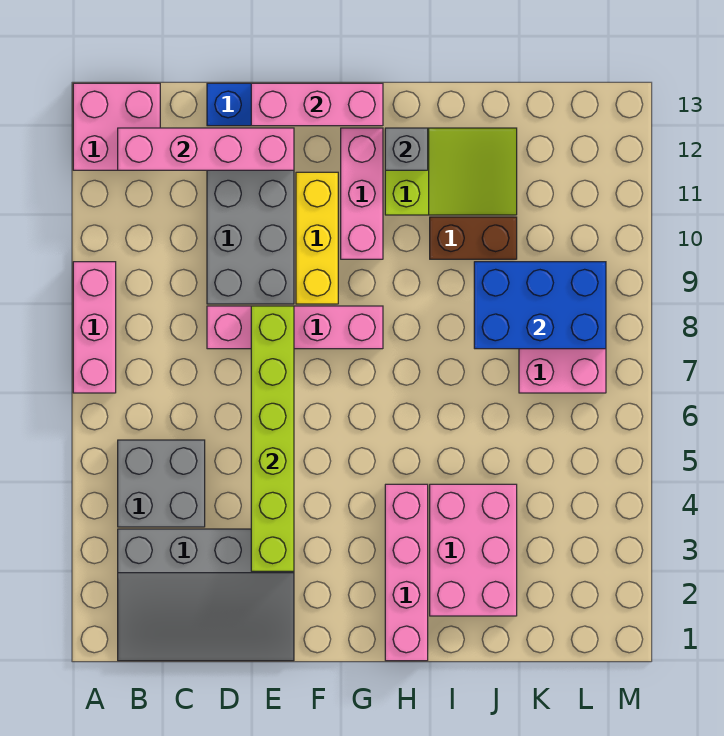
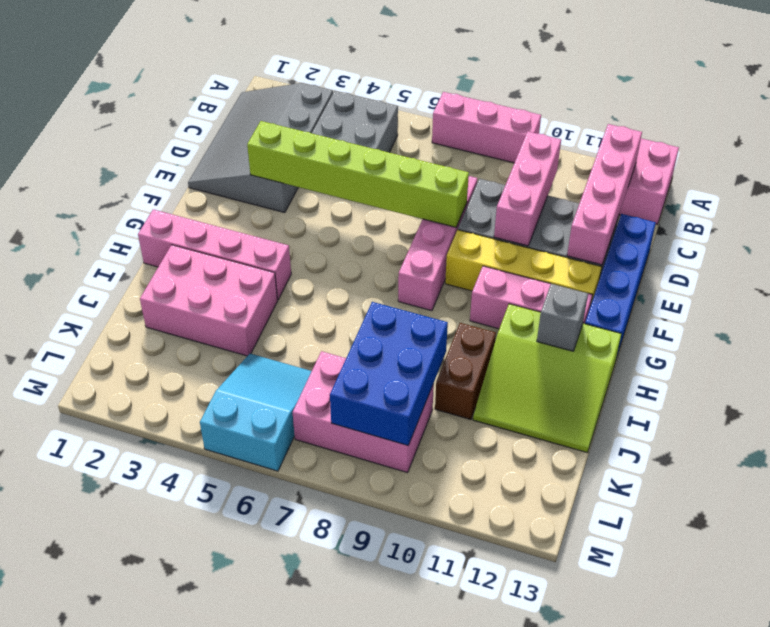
pink brick E13:G13 level 2 -> pink brick C10:E10 level 2
yellow brick F9:F11 level 1 -> yellow brick F9:F12 level 1
lime slope H11:J12 level 1 top H -> lime slope H11:J13 level 1 top H
none -> cyan slope K5:M6 level 1 top M

